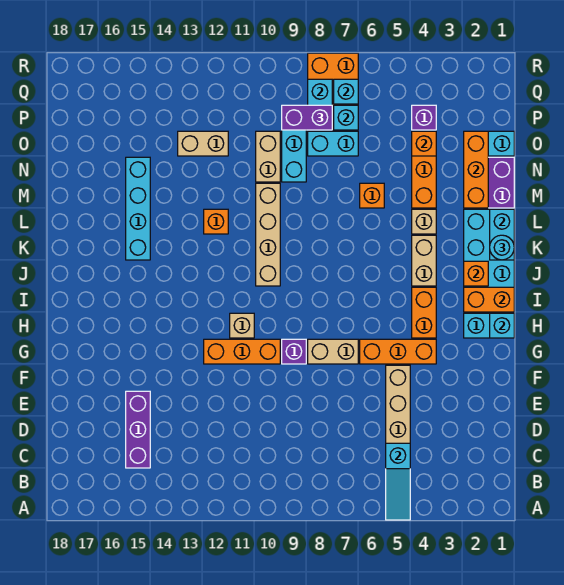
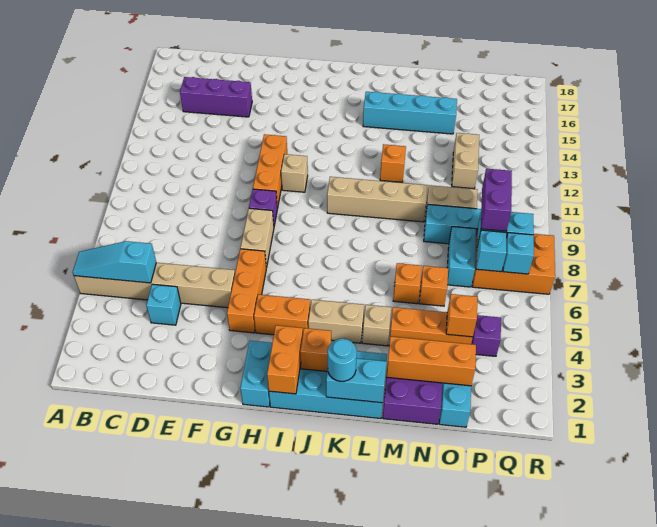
cyan brick H1 level 2 -> cyan brick D4 level 1
none -> orange brick N6 level 1

